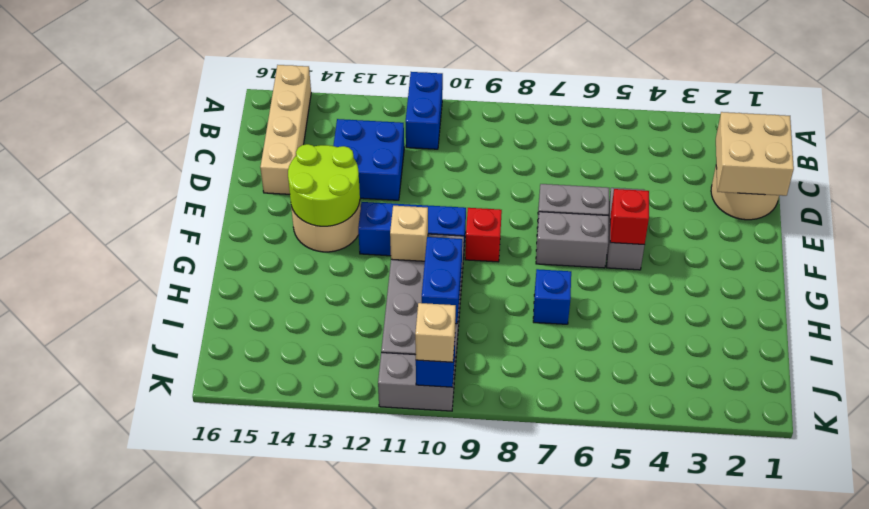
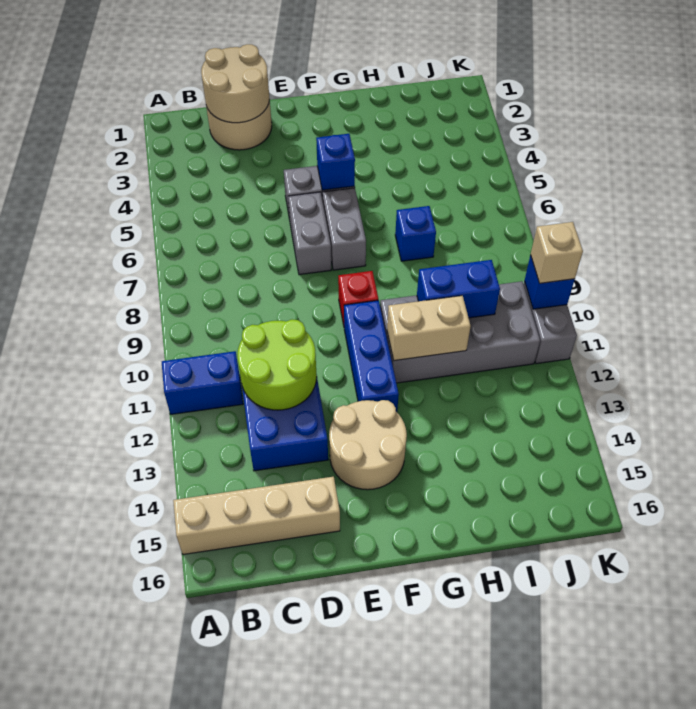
tan brick C1:D2 level 2 -> tan round brick C1:D2 level 2
lime round brick E13:F14 level 2 -> lime round brick C11:D12 level 2
red brick F5 level 2 -> blue brick F5 level 2
tan brick G11 level 2 -> tan brick G11:H11 level 2

